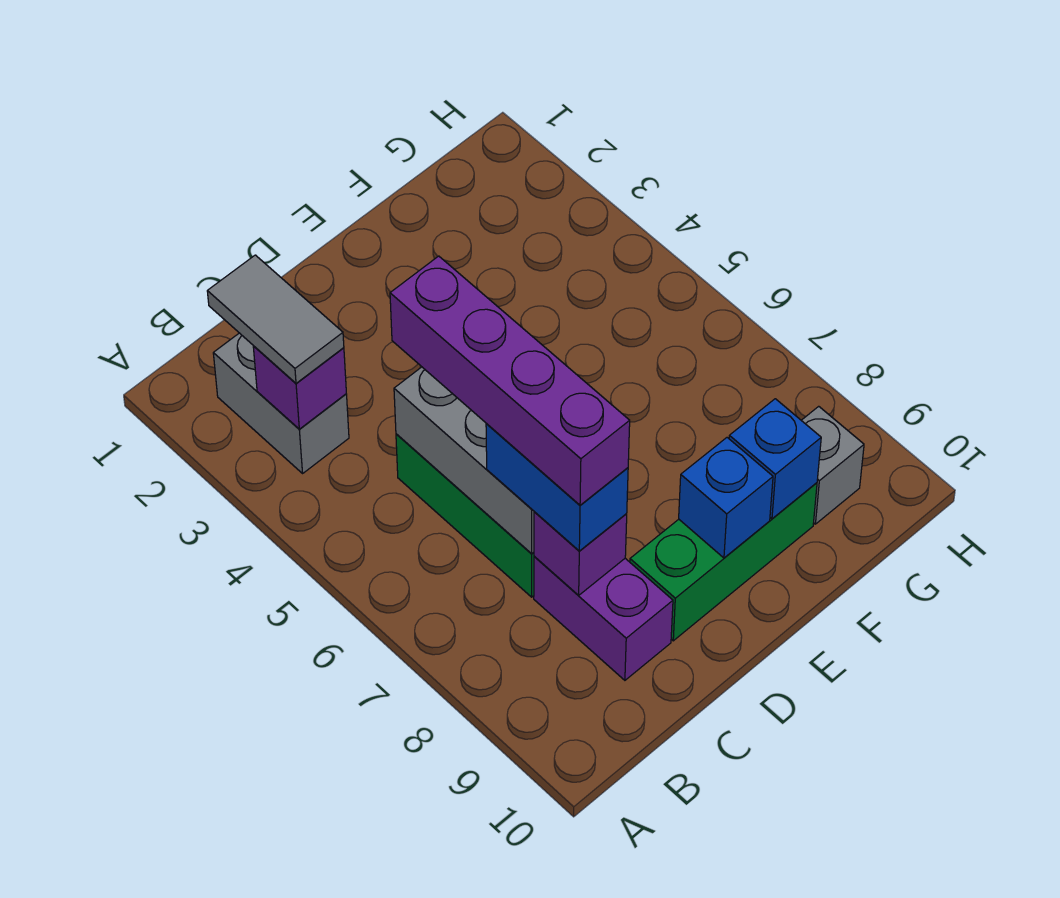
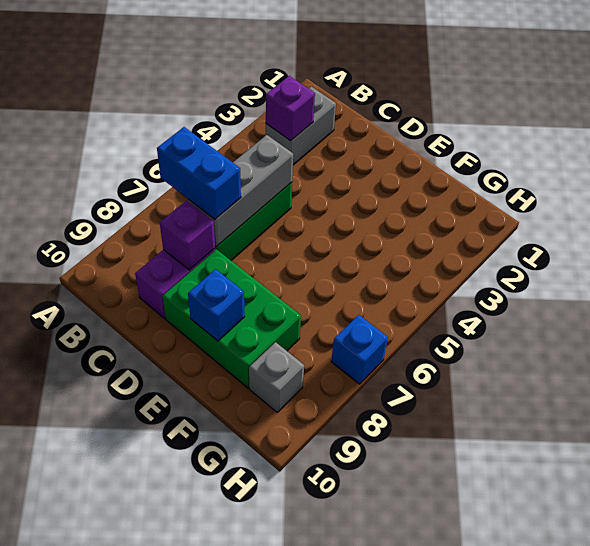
grey tile B2:B3 level 3 -> none
purple brick C5:C8 level 4 -> none
blue brick C7:C8 level 3 -> blue brick B7:C7 level 3
green brick D9:F9 level 1 -> green brick D8:F9 level 1
blue brick F9 level 2 -> blue brick H7 level 1

